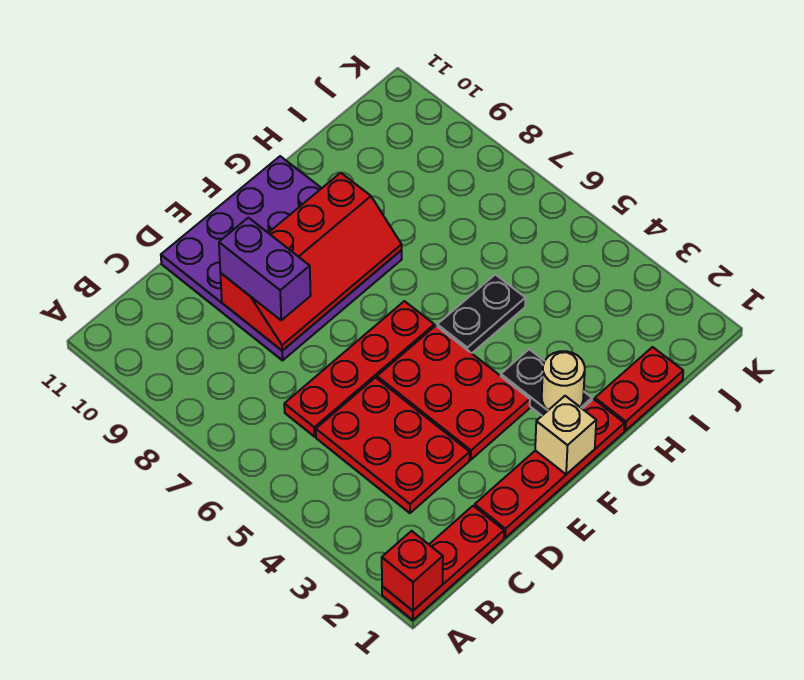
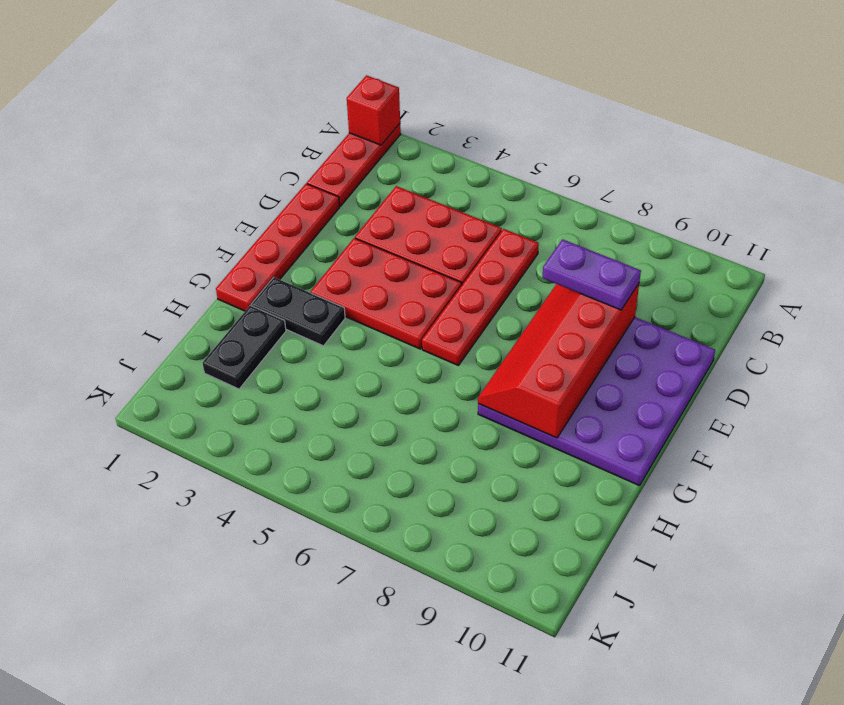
purple brick D8:D9 level 3 -> purple plate D8:D9 level 3
tan brick F1 level 2 -> none
tan round brick G2 level 2 -> none
black plate G5:H5 level 1 -> black plate H2:I2 level 1
red plate H1:I1 level 1 -> none

